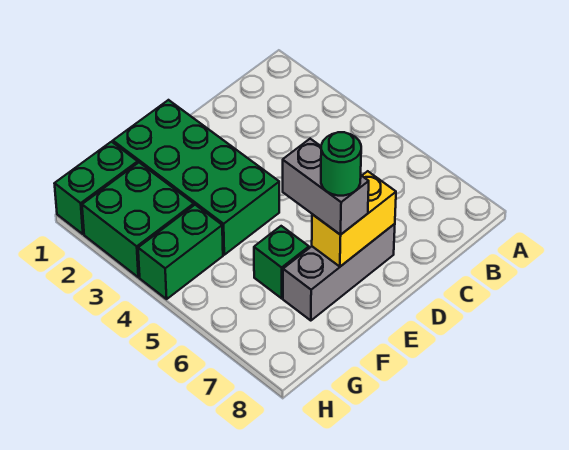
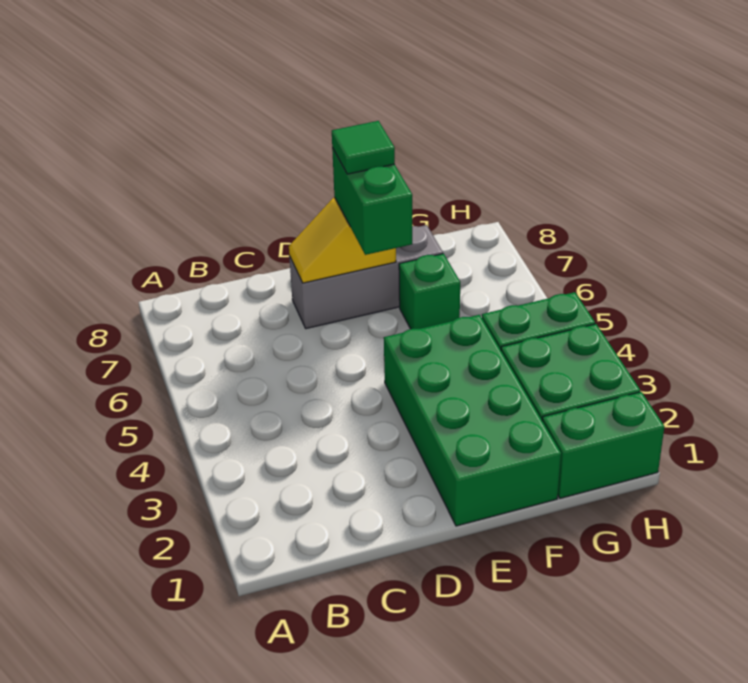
yellow brick D7:E7 level 2 -> yellow slope D7:E7 level 2 top E
grey brick E6:E7 level 3 -> green brick E6:E7 level 3
green round brick E7 level 4 -> green tile E7 level 4

